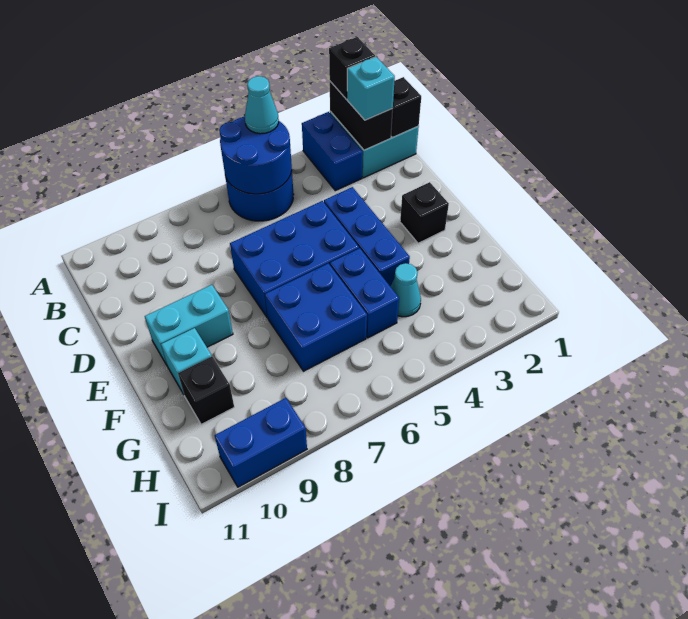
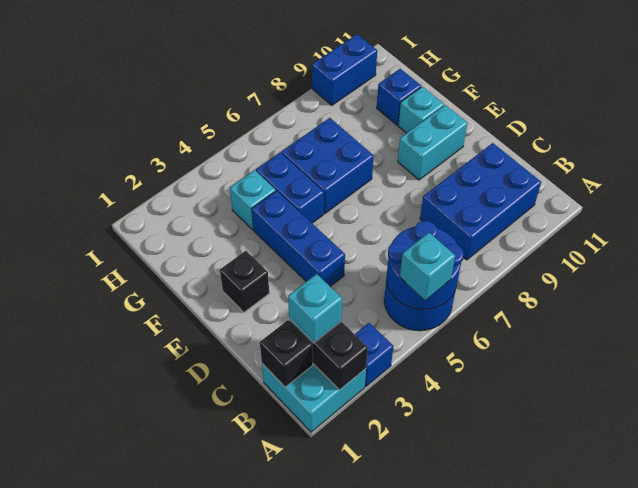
black brick A2 level 3 -> none
blue brick A3:B3 level 1 -> blue brick A3 level 1
cyan cone A5 level 3 -> cyan brick A5 level 3
blue brick D5:E7 level 1 -> blue brick B8:C10 level 1
cyan cone G4 level 1 -> cyan brick G4 level 1
black brick G10 level 1 -> blue brick G10 level 1

